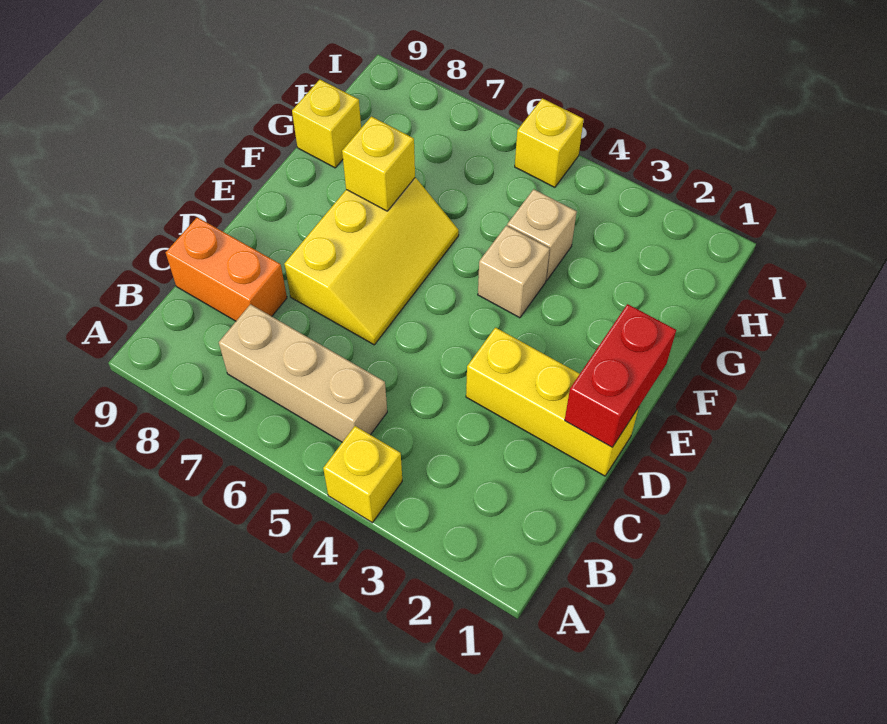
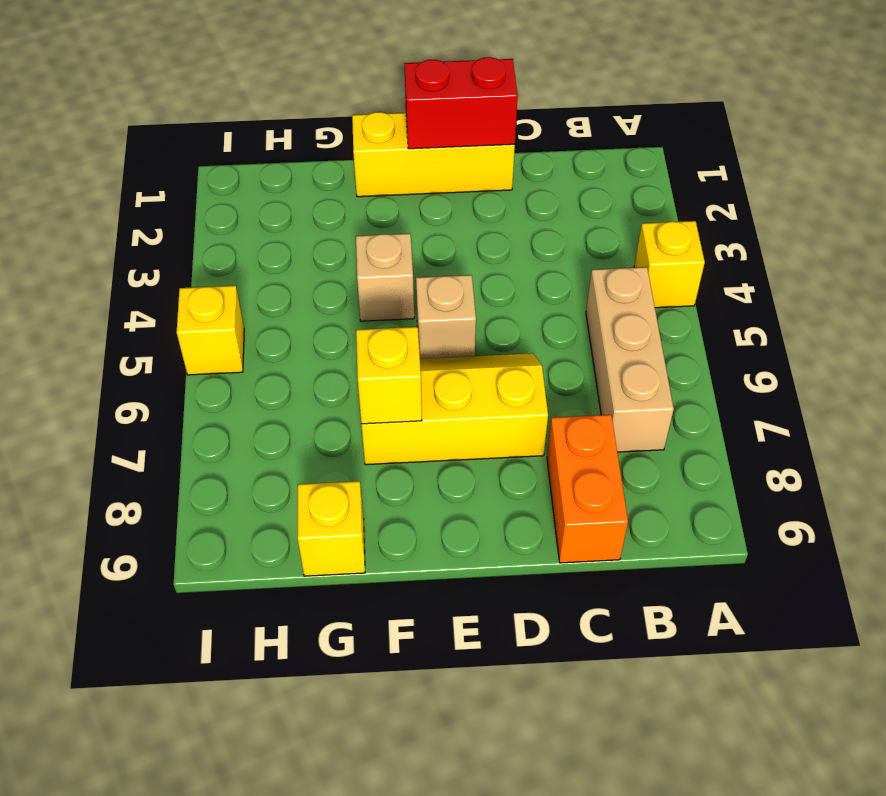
yellow brick D1:D3 level 1 -> yellow brick D1:F1 level 1
tan brick G4 level 1 -> tan brick E5 level 1

